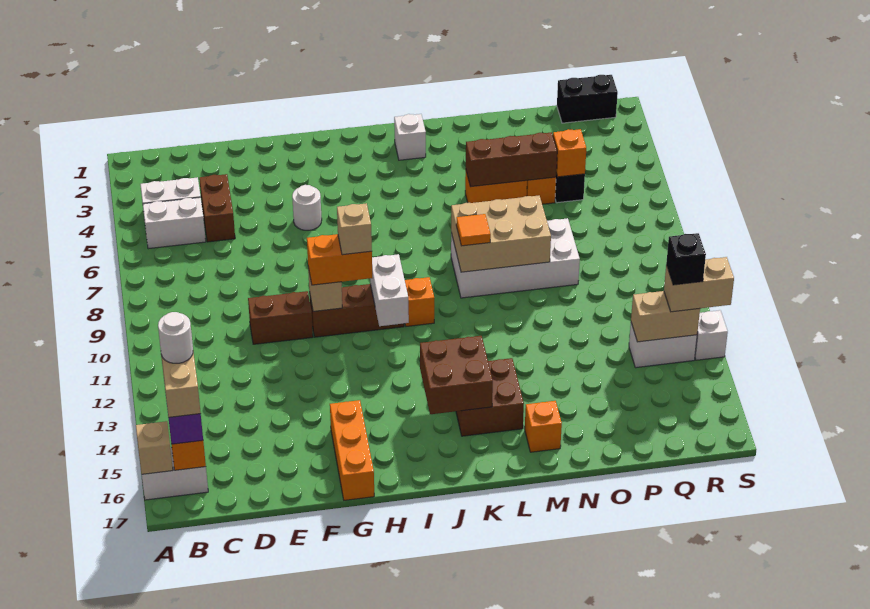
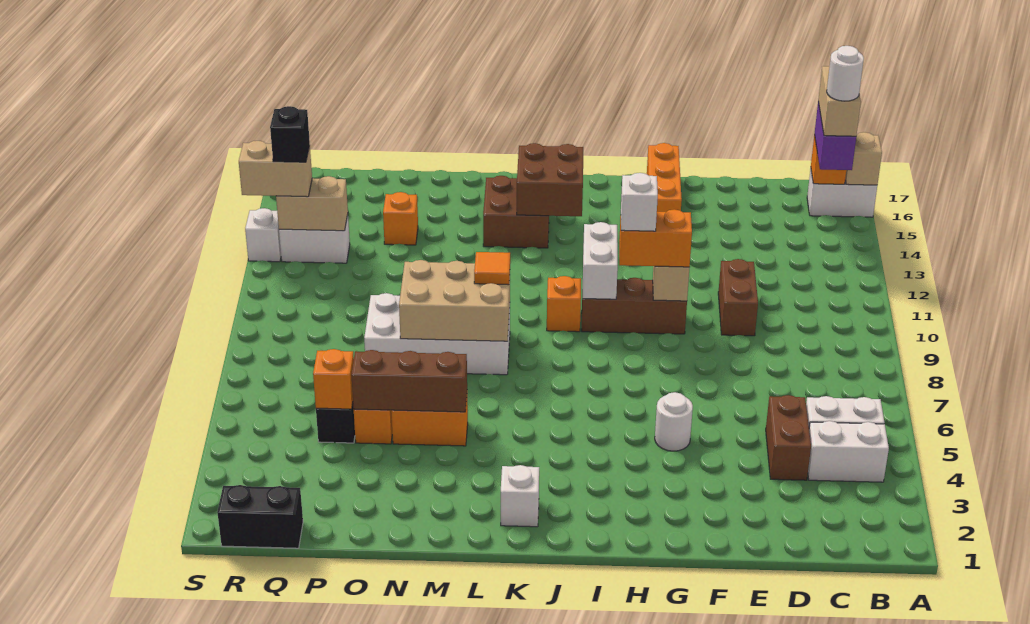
brown brick E10:F10 level 1 -> brown brick E10:E11 level 1
tan brick H10 level 4 -> white brick H10 level 4
orange brick M16 level 1 -> orange brick O14 level 1

